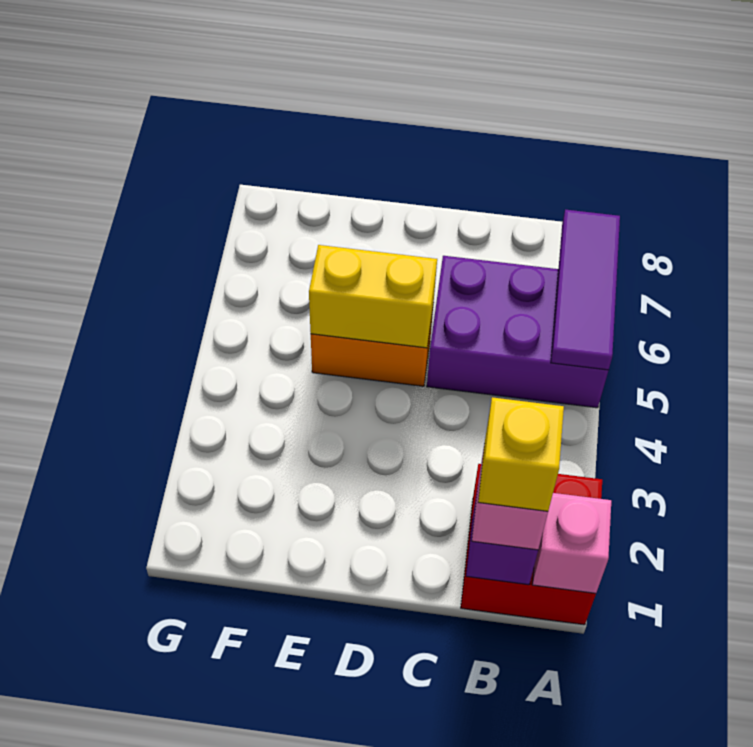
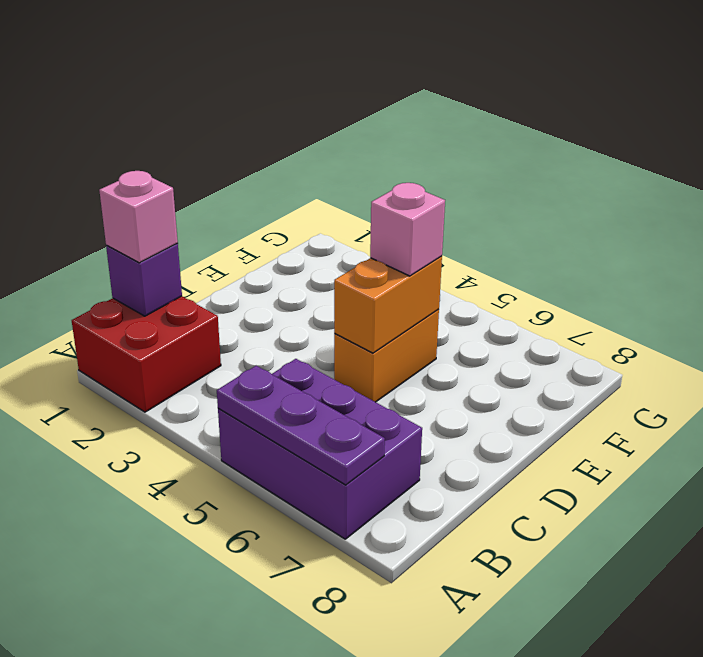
pink brick A1 level 2 -> pink brick E5 level 3
purple brick A5:C6 level 1 -> purple brick A5:B7 level 1
purple tile A5:A7 level 2 -> purple plate A5:A7 level 2
yellow brick B1 level 4 -> none
yellow brick D5:E5 level 2 -> orange brick D5:E5 level 2

